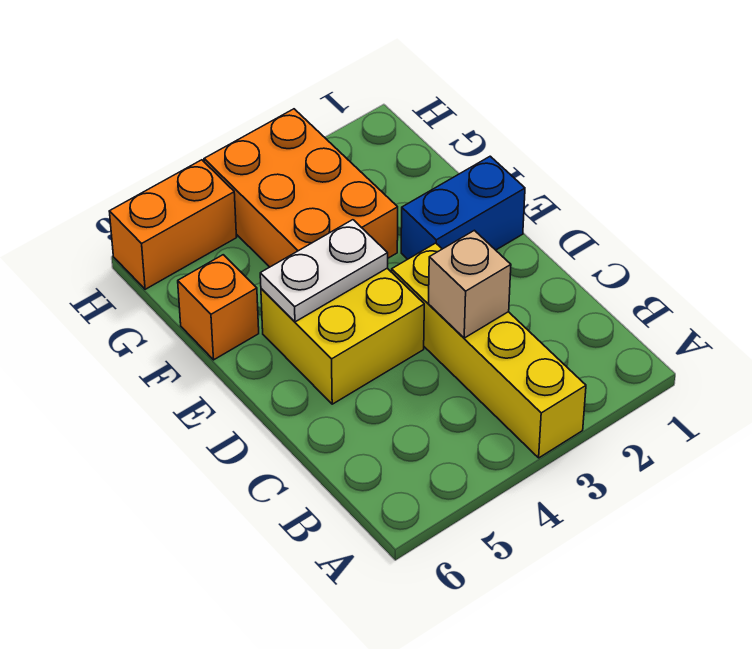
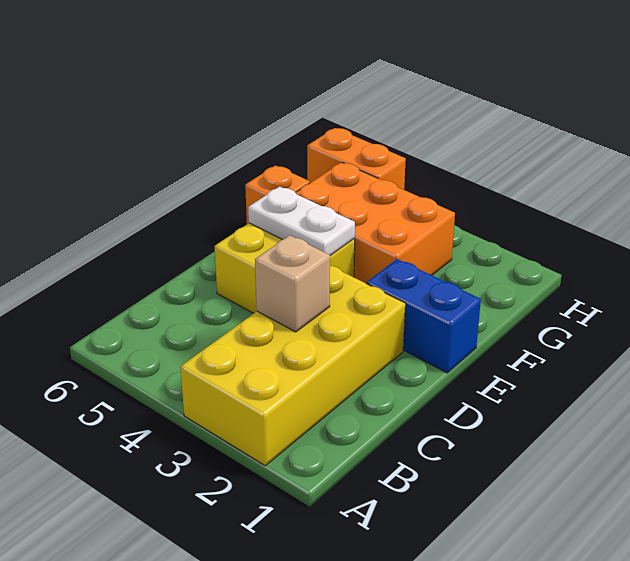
yellow brick A3:D3 level 1 -> yellow brick A2:D3 level 1
orange brick F3:H4 level 1 -> orange brick F3:G5 level 1

